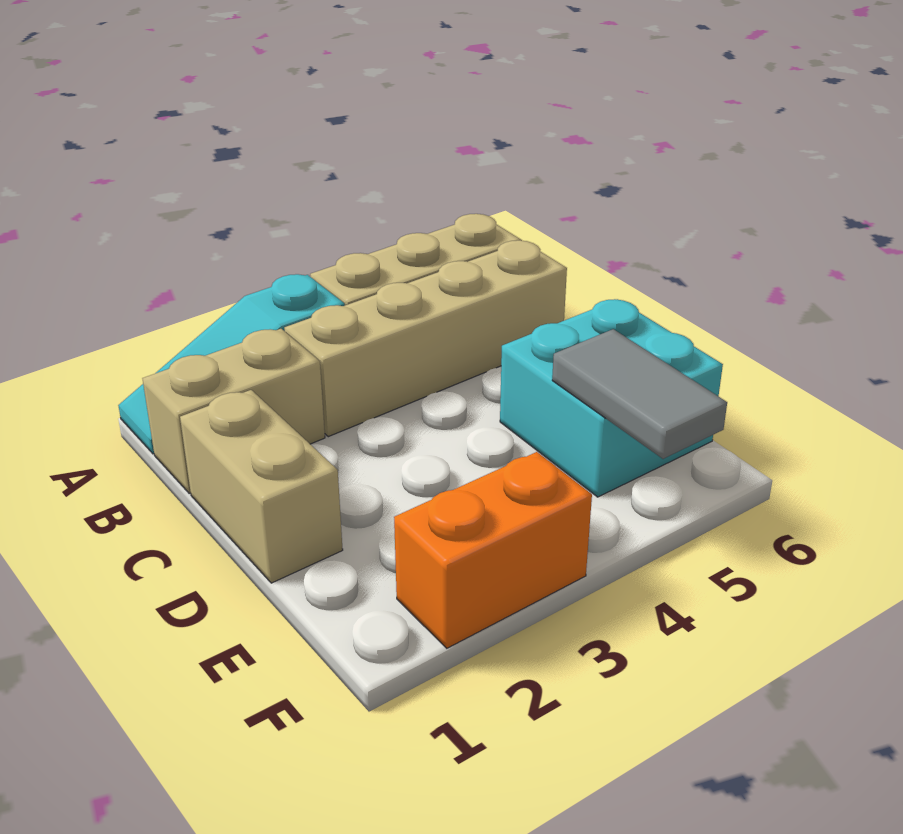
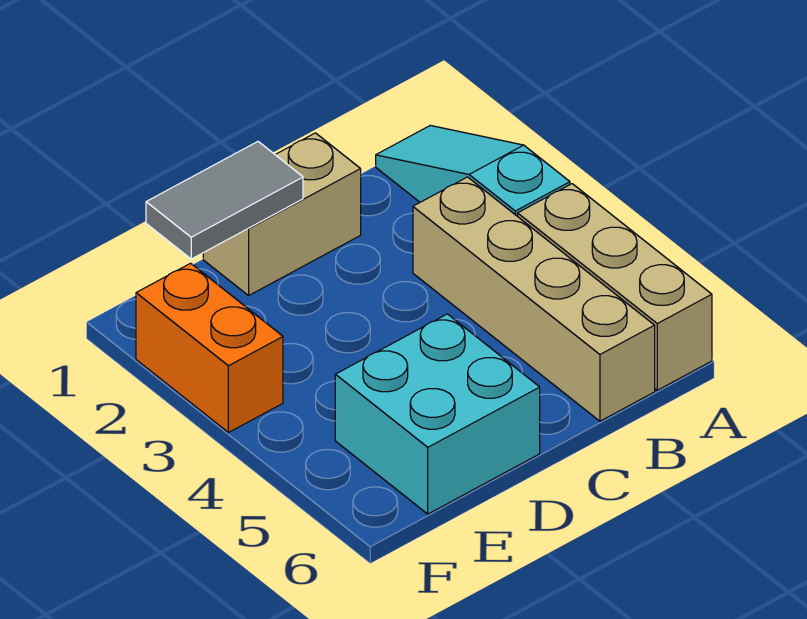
tan brick B1:B2 level 1 -> none
grey tile E5:F5 level 2 -> grey tile D1:E1 level 2

